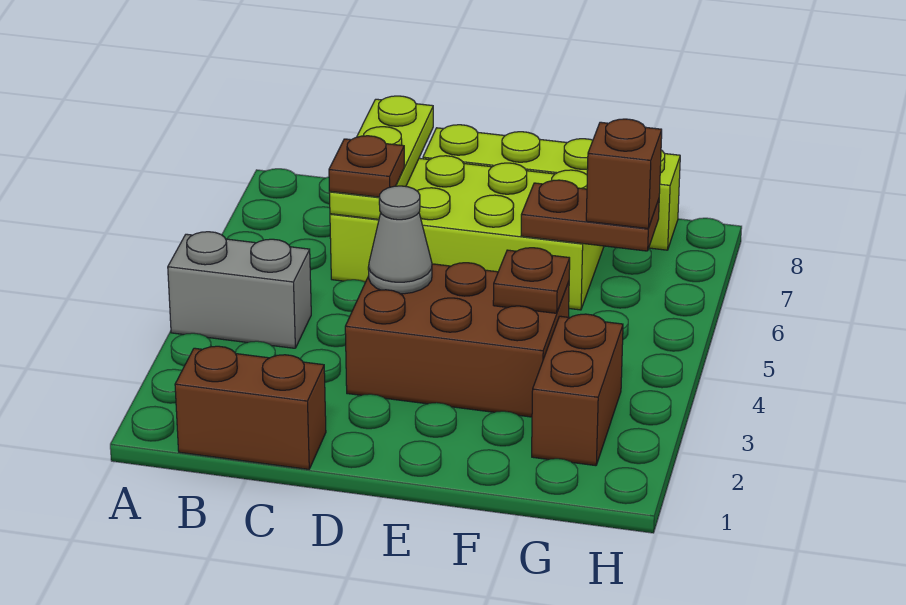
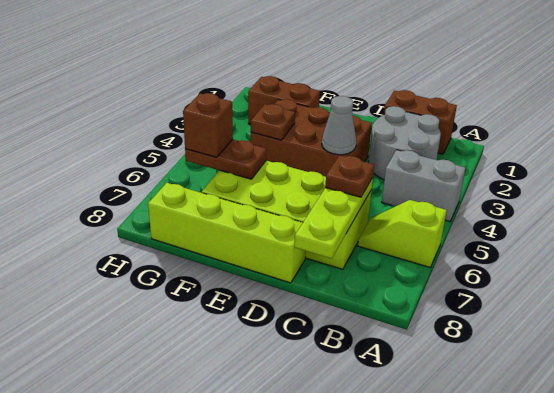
none -> lime slope A6:B6 level 1 top A
none -> grey round brick B2:C3 level 1
brown brick G2:G3 level 1 -> brown brick F2:G2 level 1

